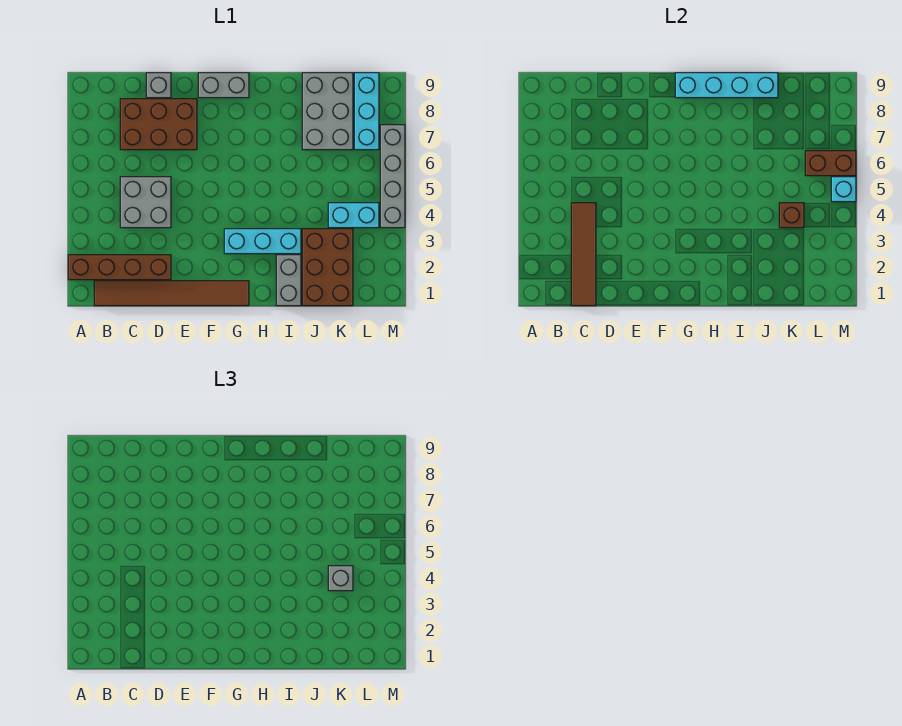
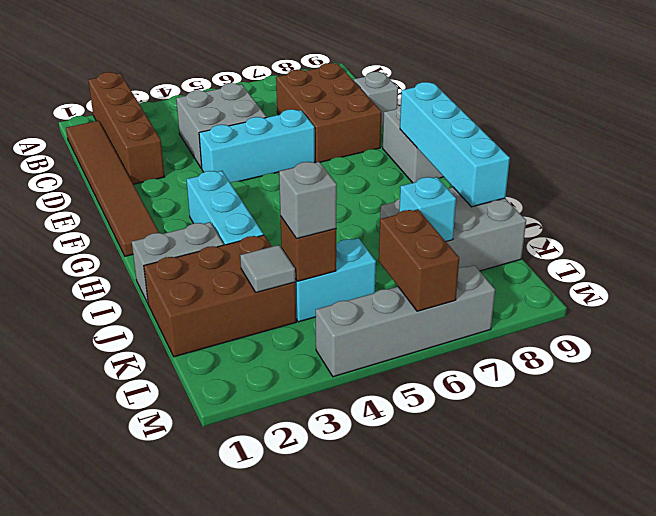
brown tile C1:C4 level 2 -> none
none -> grey tile K3 level 2
cyan brick K4:L4 level 1 -> cyan brick K4:K5 level 1
cyan brick L7:L9 level 1 -> cyan brick E4:E6 level 1
cyan brick M5 level 2 -> cyan brick K7 level 2

